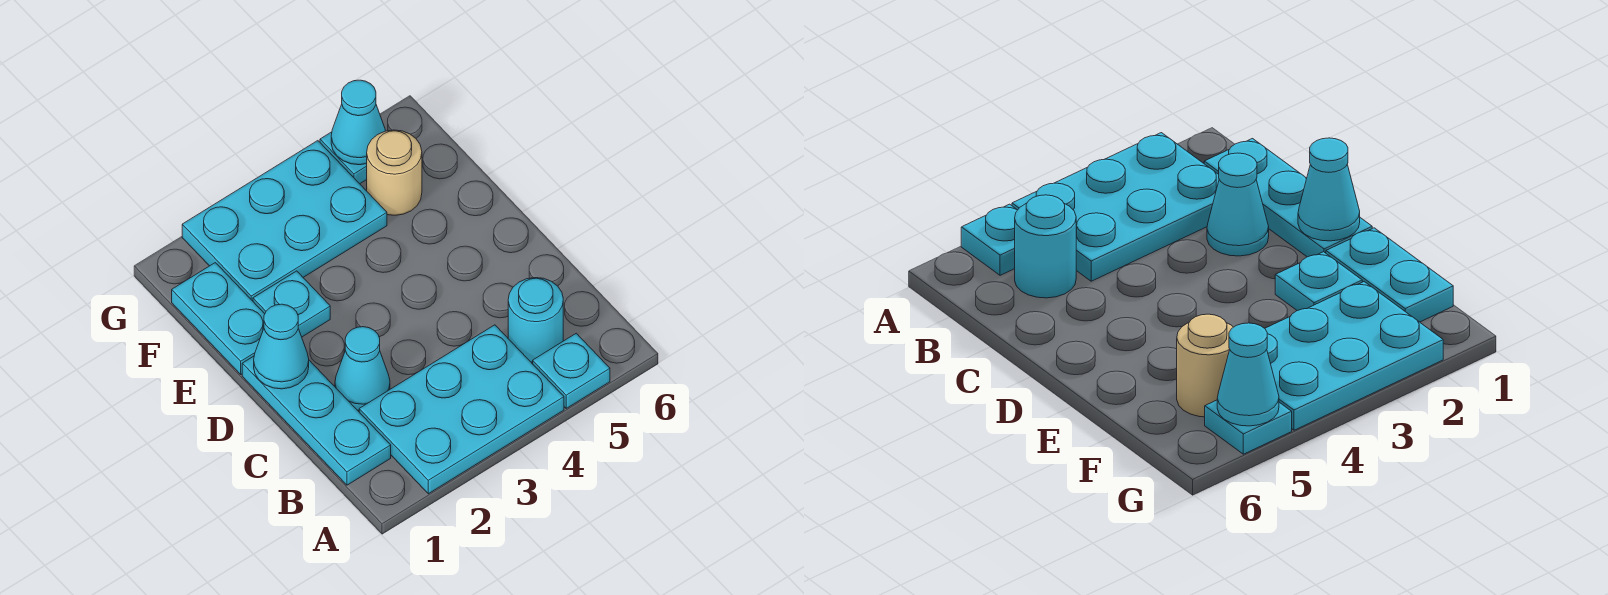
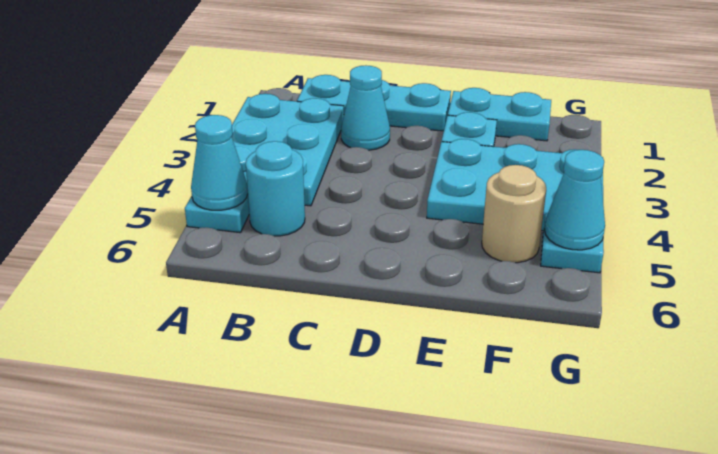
cyan cone D1 level 2 -> cyan cone A5 level 2
cyan plate F2:G4 level 1 -> cyan plate E3:G4 level 1

